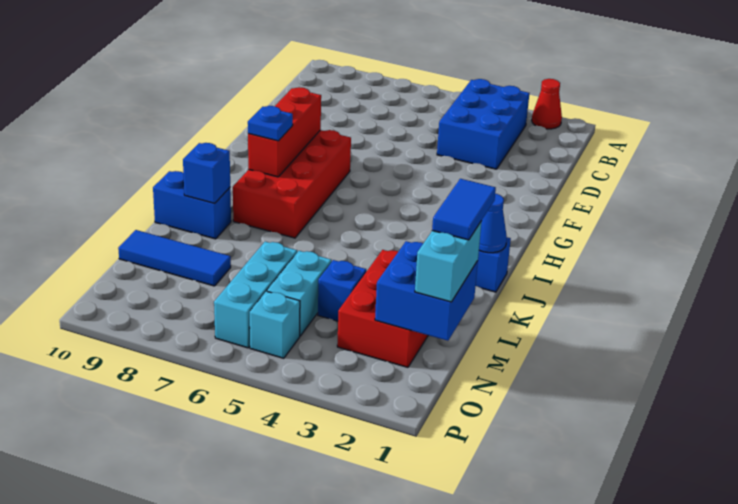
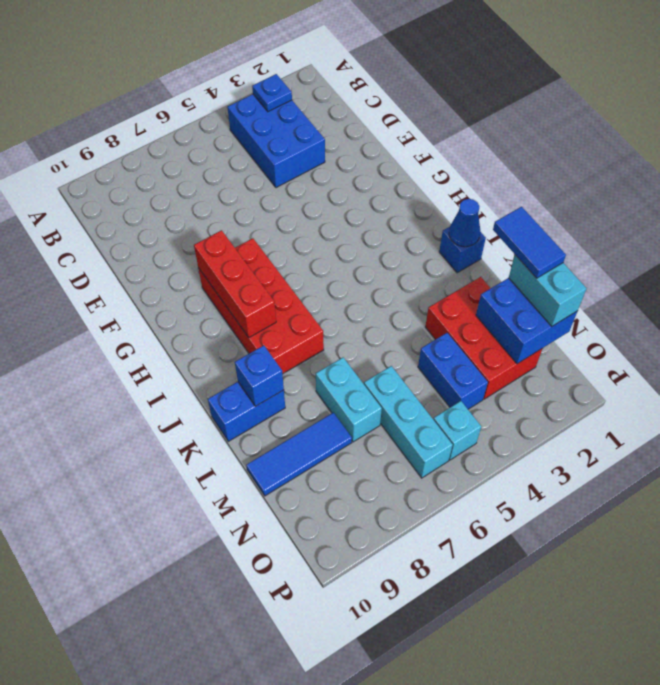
red cone A2 level 1 -> none
blue plate I8 level 3 -> blue plate B3 level 2
blue brick M4 level 1 -> blue brick M4:N4 level 1
cyan brick M5:N5 level 1 -> cyan brick L7:M7 level 1

